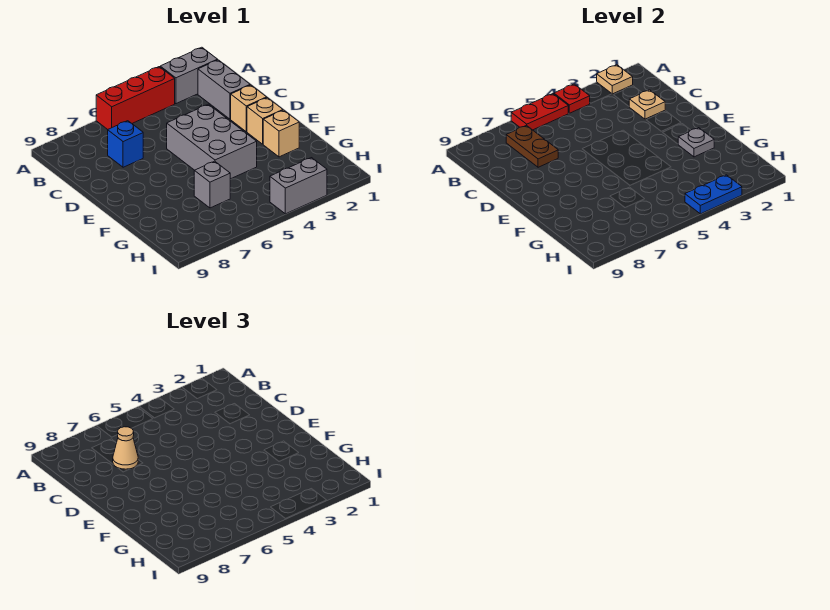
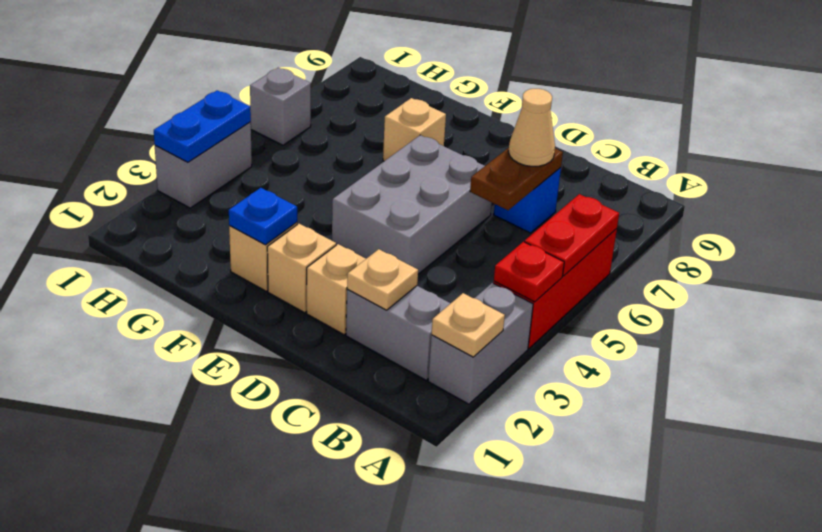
brown plate B7:C7 level 2 -> brown plate C6:C7 level 2
grey brick D4:F5 level 1 -> grey brick D4:E6 level 1
grey plate F2 level 2 -> blue plate F2 level 2
none -> tan brick F7 level 1
grey brick G6 level 1 -> grey brick I6 level 1

